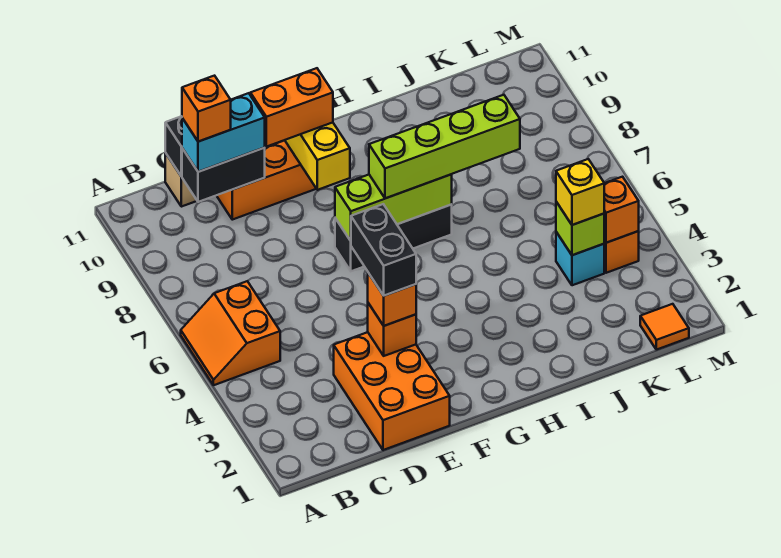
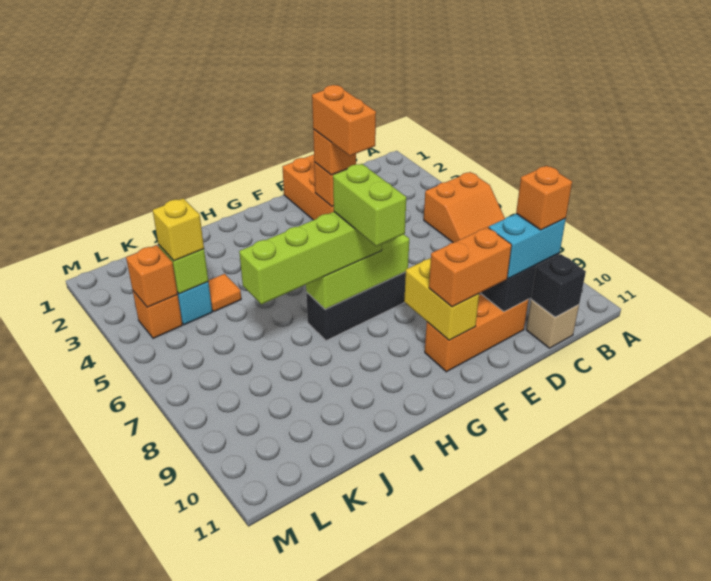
orange slope A5:B6 level 1 top B -> orange slope A5:B6 level 1 top 5
black brick E3:E4 level 4 -> orange brick E3:E4 level 4
none -> lime brick G7:G8 level 4
orange tile L1 level 1 -> orange tile J4 level 1

